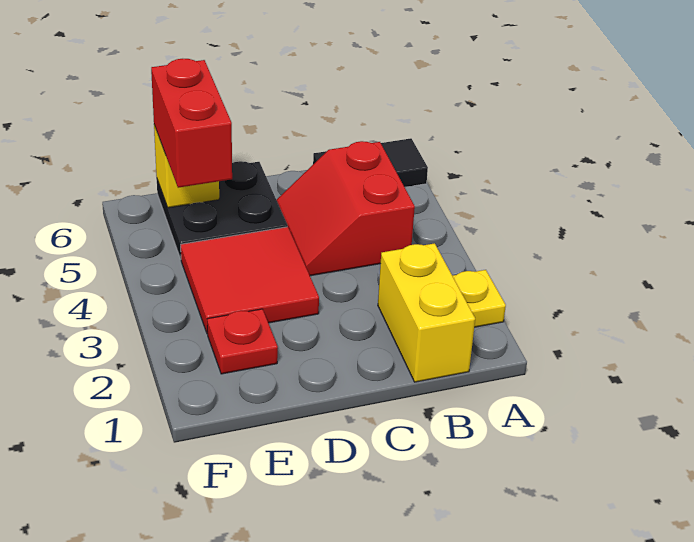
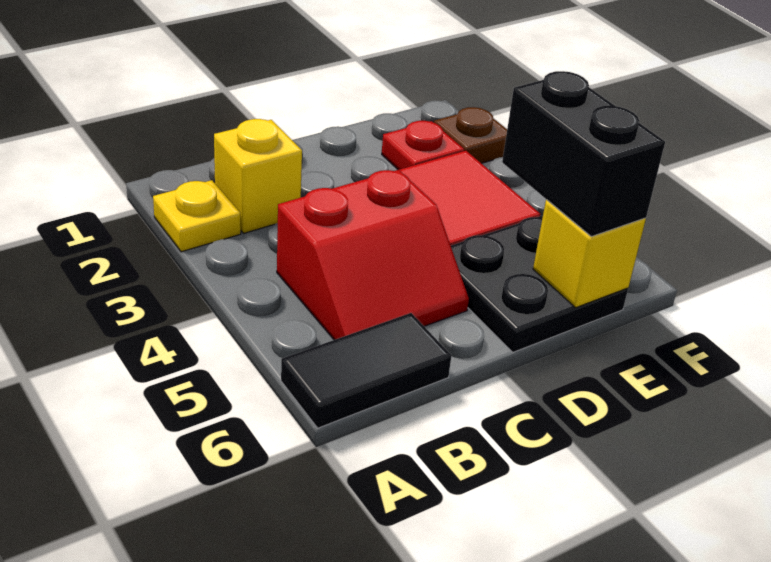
yellow brick B1:B2 level 1 -> yellow brick B2 level 1
red slope B4:C5 level 1 top B -> red slope B4:C5 level 1 top 4
red brick E5:E6 level 3 -> black brick E5:E6 level 3
none -> brown plate F2 level 1

